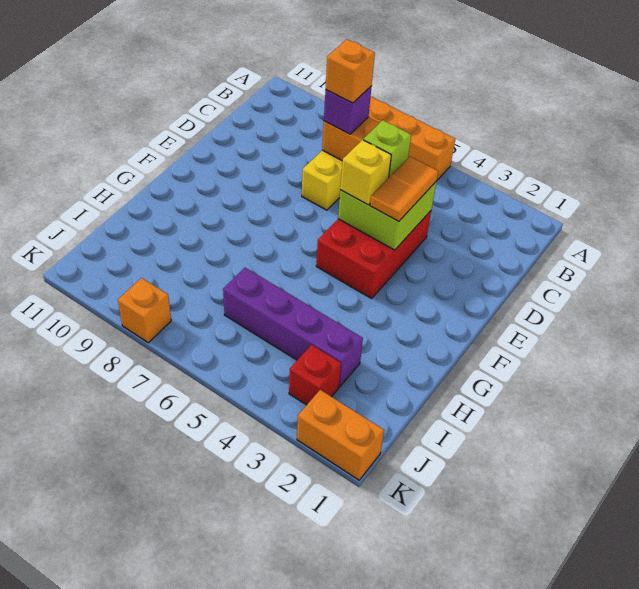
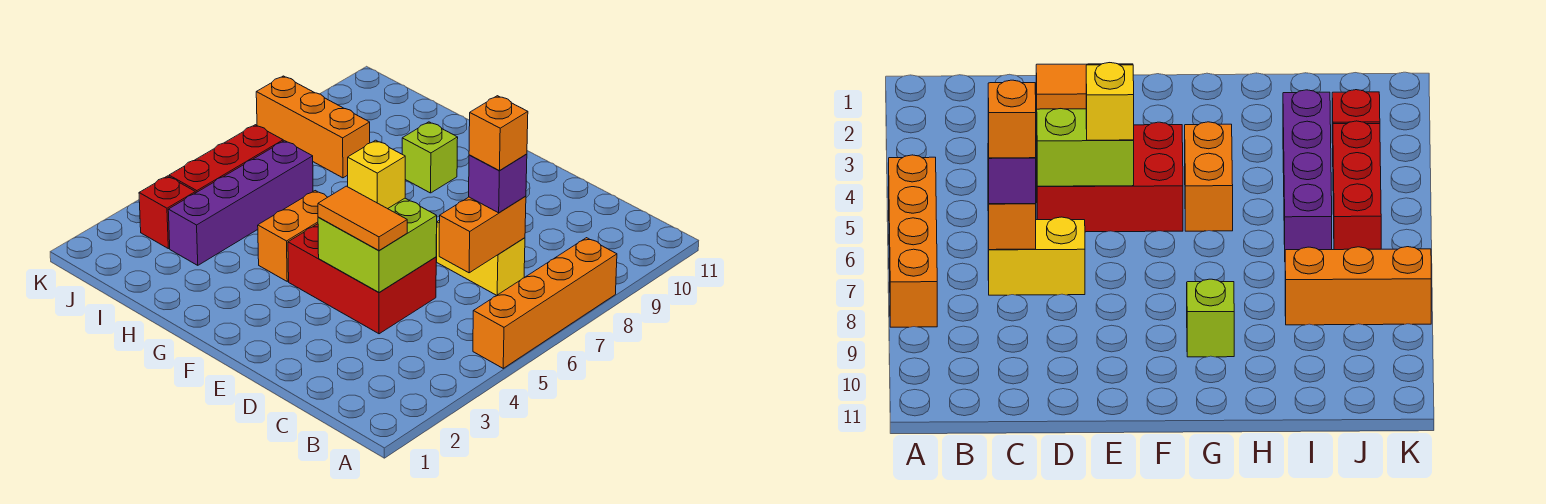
lime brick D5 level 3 -> lime brick G9 level 1
none -> red brick J4:J6 level 1
orange brick K1:K2 level 1 -> orange brick G4:G5 level 1
orange brick K8 level 1 -> orange brick I8:K8 level 1

